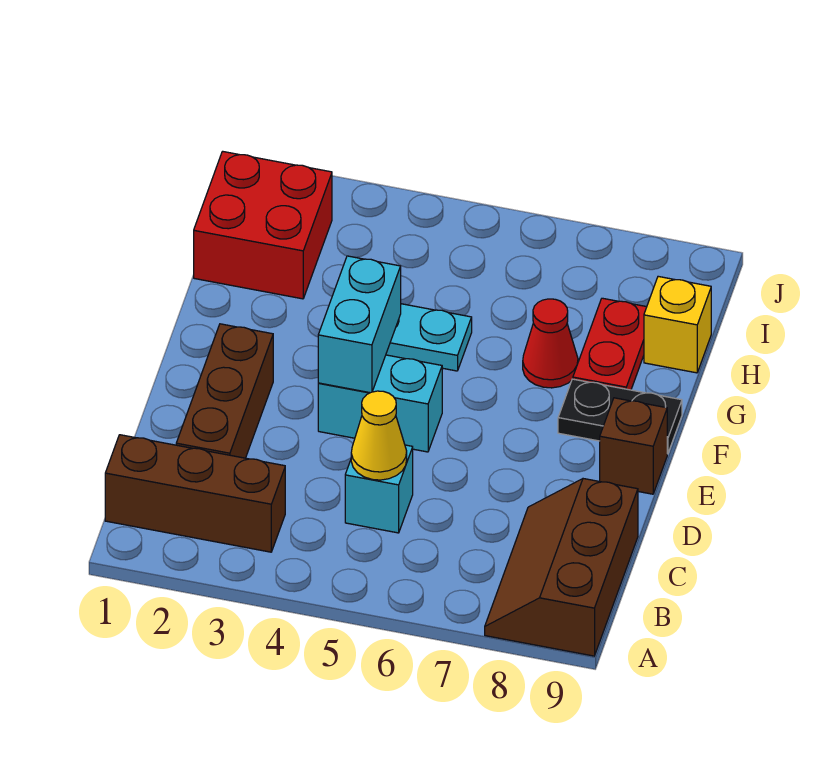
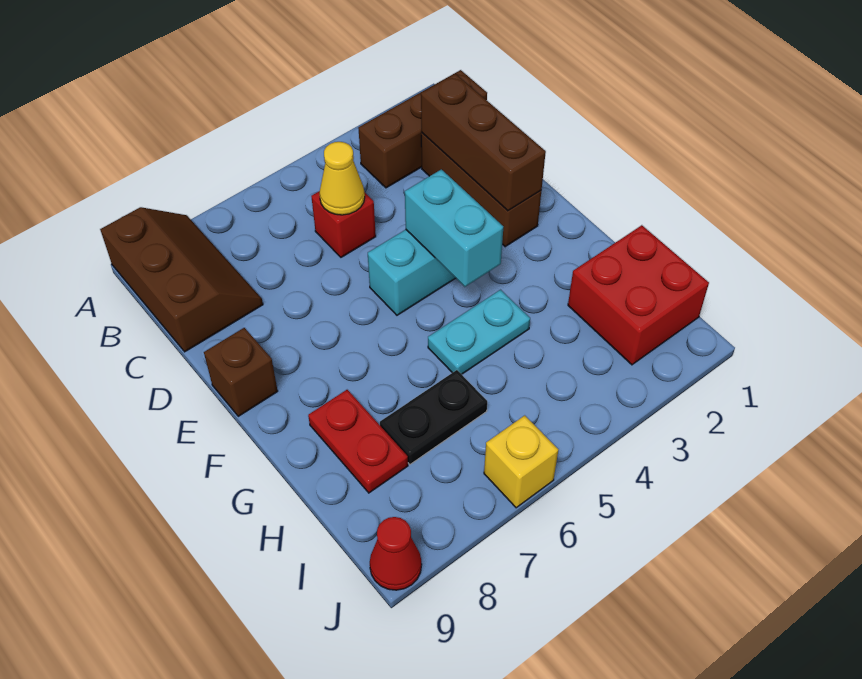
none -> brown brick C2:E2 level 2
cyan brick C5 level 1 -> red brick C5 level 1
black plate F8:F9 level 1 -> black plate H6:H7 level 1
red cone G7 level 1 -> red cone J9 level 1
yellow brick H9 level 1 -> yellow brick J6 level 1

